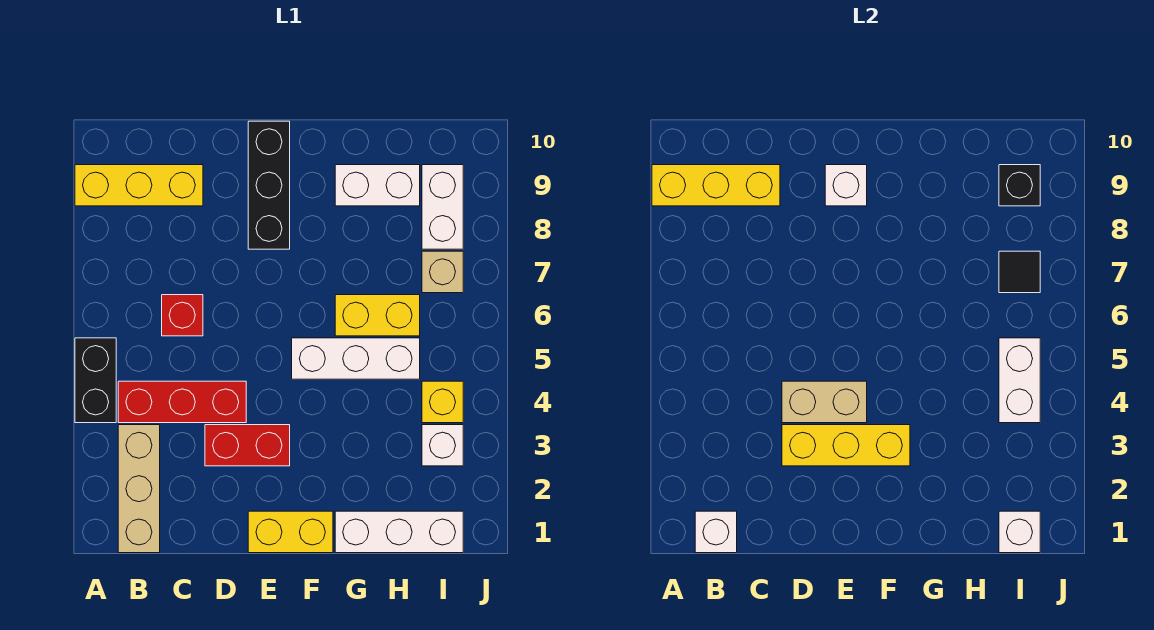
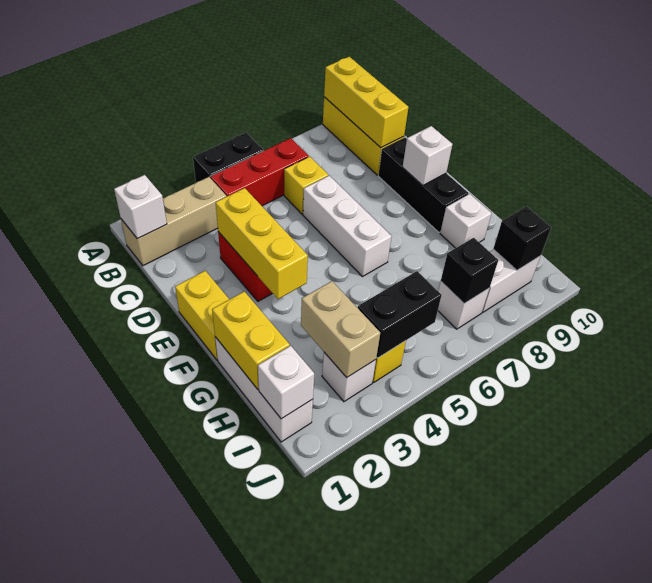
red brick B4:D4 level 1 -> red brick B4:B6 level 1
red brick C6 level 1 -> yellow brick C6 level 1
tan brick D4:E4 level 2 -> tan brick H3:I3 level 2
black brick E8:E10 level 1 -> black brick D9:F9 level 1
white brick F5:H5 level 1 -> white brick D6:F6 level 1
yellow brick G6:H6 level 1 -> yellow brick G1:H1 level 2
white brick G9:H9 level 1 -> white brick G9 level 1
white brick I4:I5 level 2 -> black brick I4:I5 level 2
tan brick I7 level 1 -> white brick I7 level 1
black tile I7 level 2 -> black brick I7 level 2

